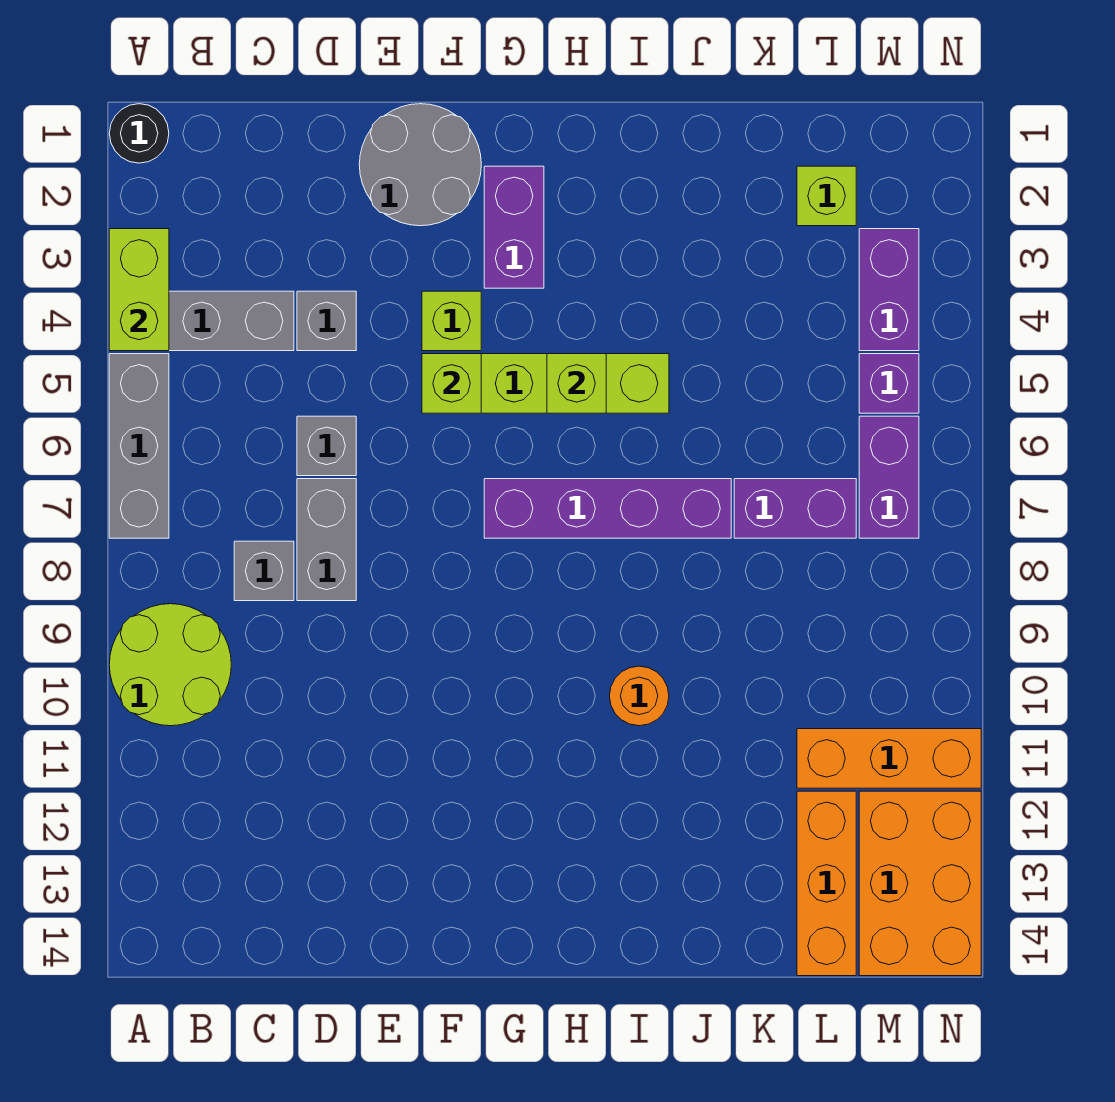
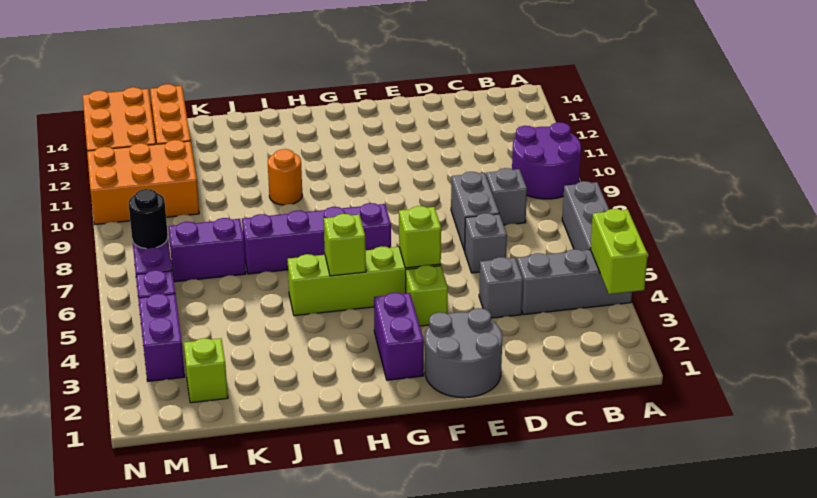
black round brick A1 level 1 -> black round brick M7 level 2
lime round brick A9:B10 level 1 -> purple round brick A9:B10 level 1
orange brick L11:N11 level 1 -> orange brick L10:N11 level 1

